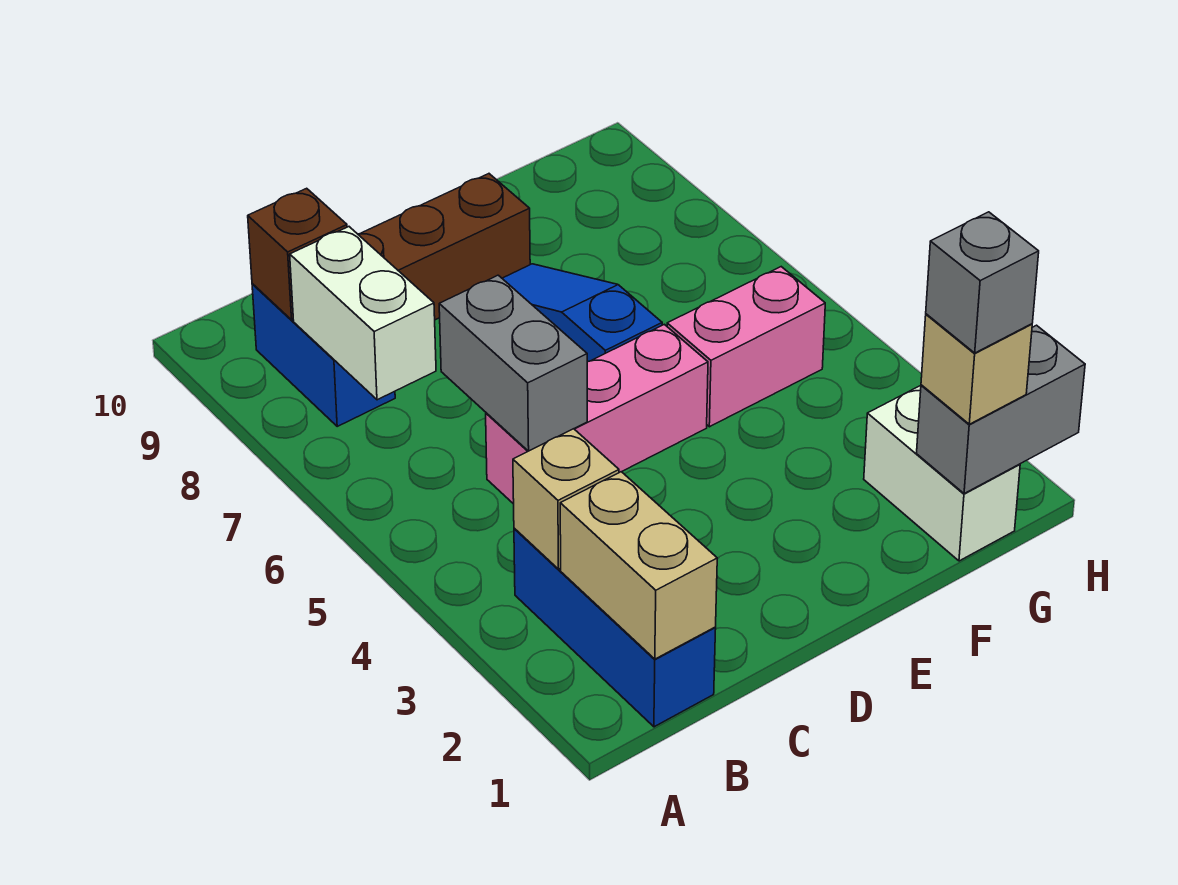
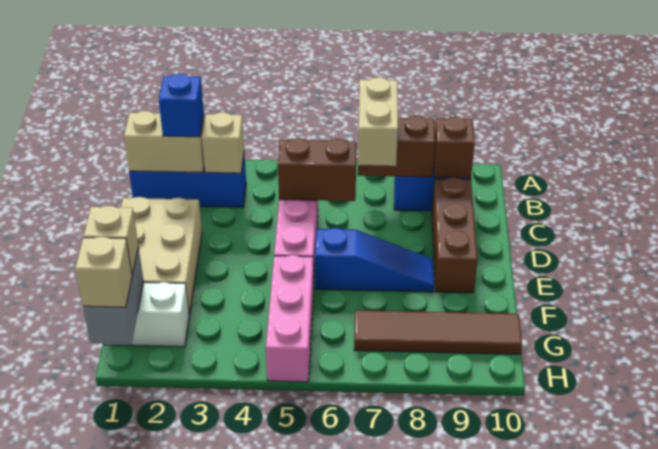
none -> blue brick B2 level 3
white brick B7:B8 level 2 -> brown brick B7:B8 level 2
none -> tan brick B7:C7 level 3
grey brick C5:C6 level 2 -> brown brick C5:C6 level 2
none -> tan brick D1:F2 level 1
pink brick F5:G5 level 1 -> pink brick F5:H5 level 1
grey brick G1 level 4 -> none
none -> brown tile G7:G10 level 1
none -> tan brick H1 level 3

